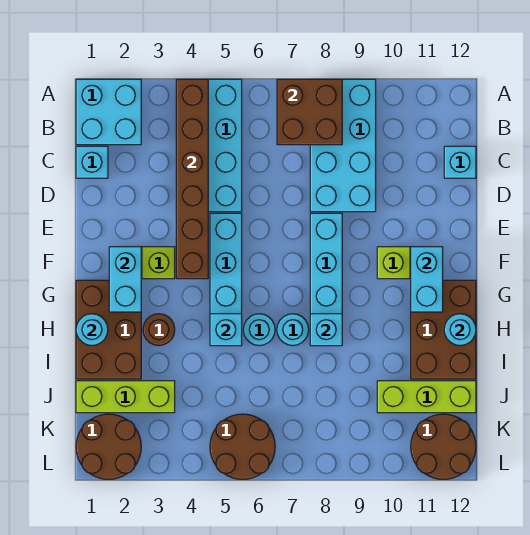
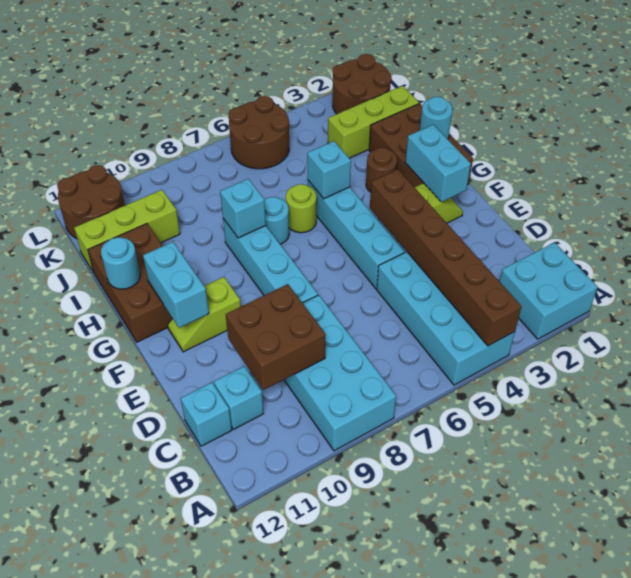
brown brick A7:B8 level 2 -> brown brick C9:D10 level 2
cyan brick C1 level 1 -> cyan brick C11 level 1
cyan round brick H6 level 1 -> lime round brick H6 level 1

